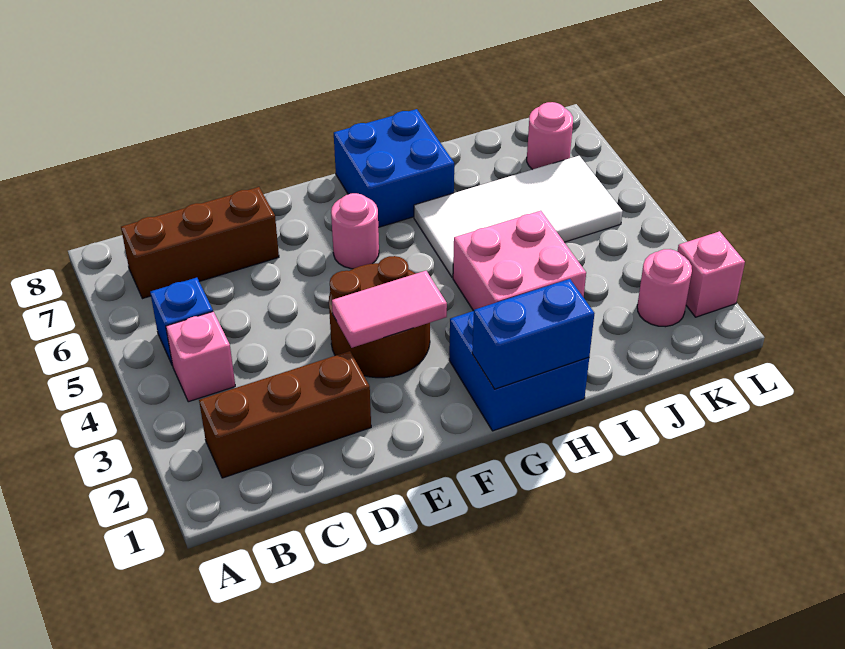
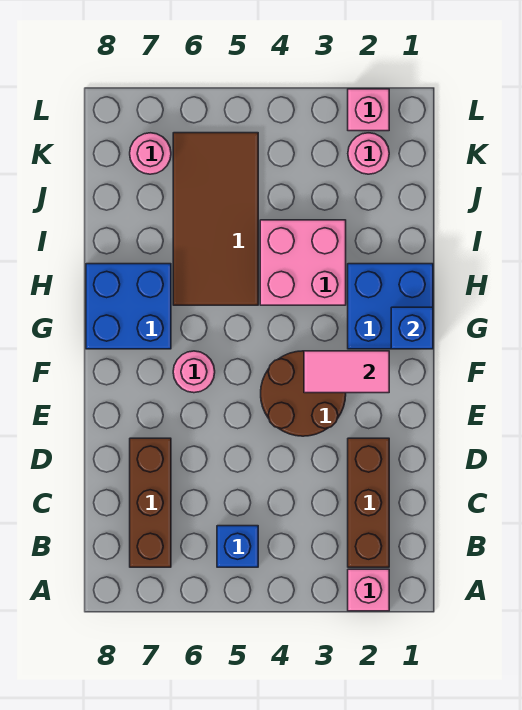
pink brick B4 level 1 -> pink brick A2 level 1
pink tile E3:F3 level 2 -> pink tile F2:F3 level 2
blue brick G1:H1 level 2 -> blue brick G1 level 2
white tile H5:K6 level 1 -> brown tile H5:K6 level 1

